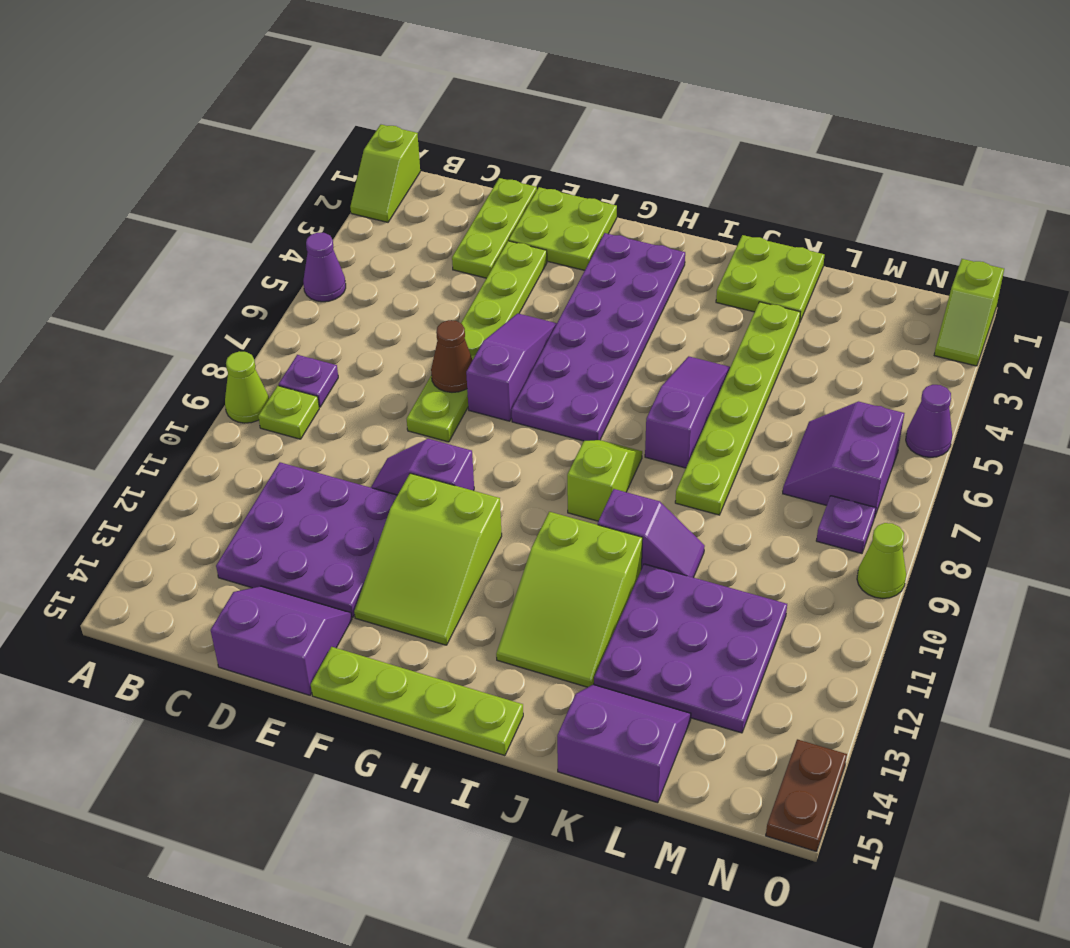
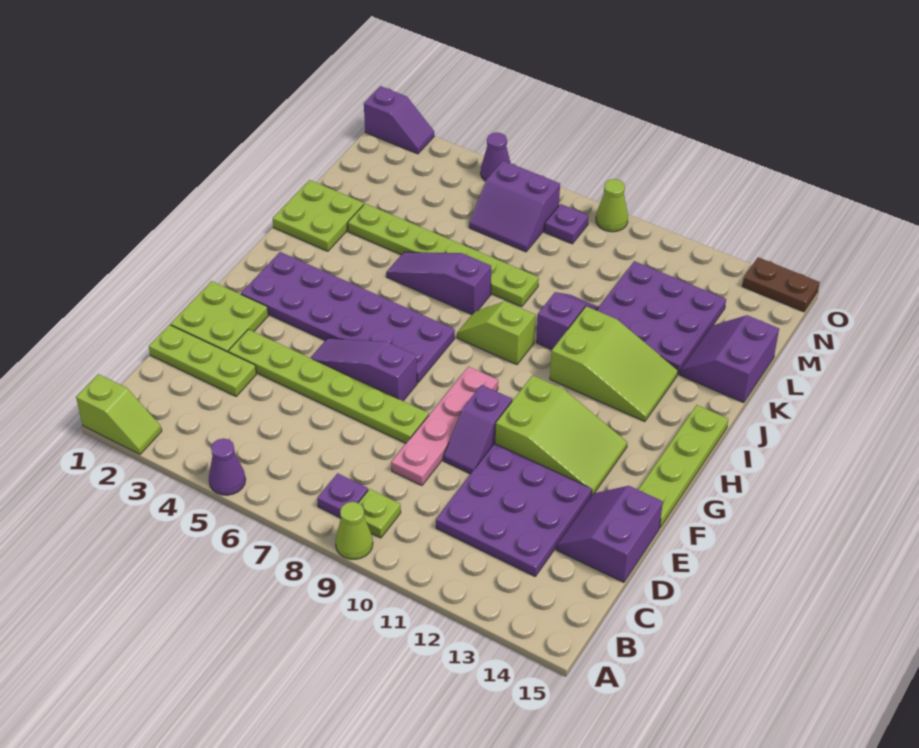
none -> pink plate D9:G9 level 1
brown cone E7 level 2 -> none
lime slope O1:O2 level 1 top 1 -> purple slope O1:O2 level 1 top 1

